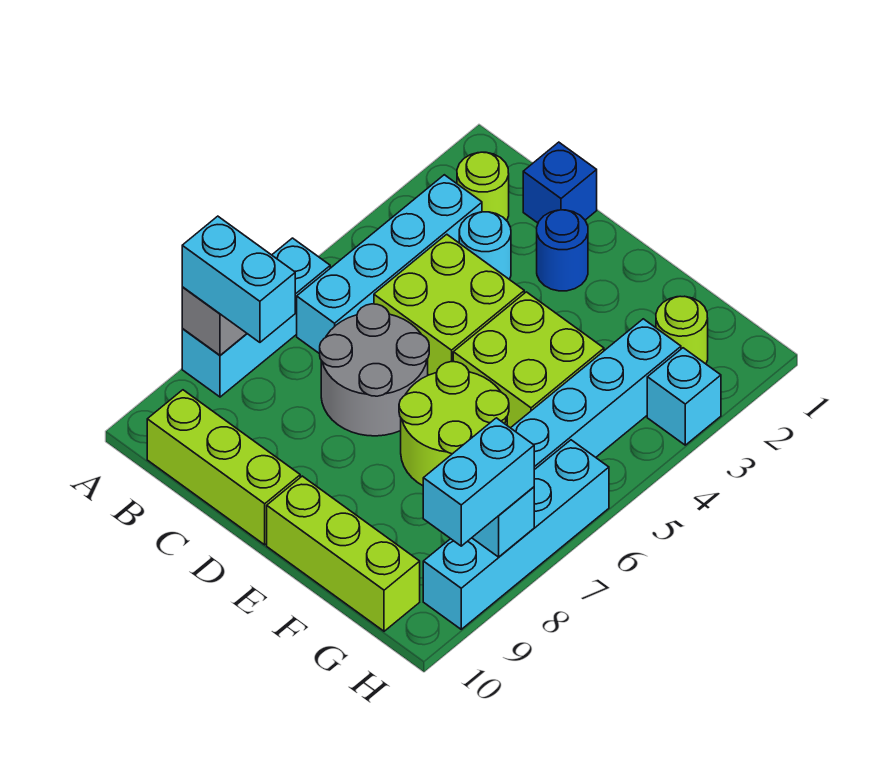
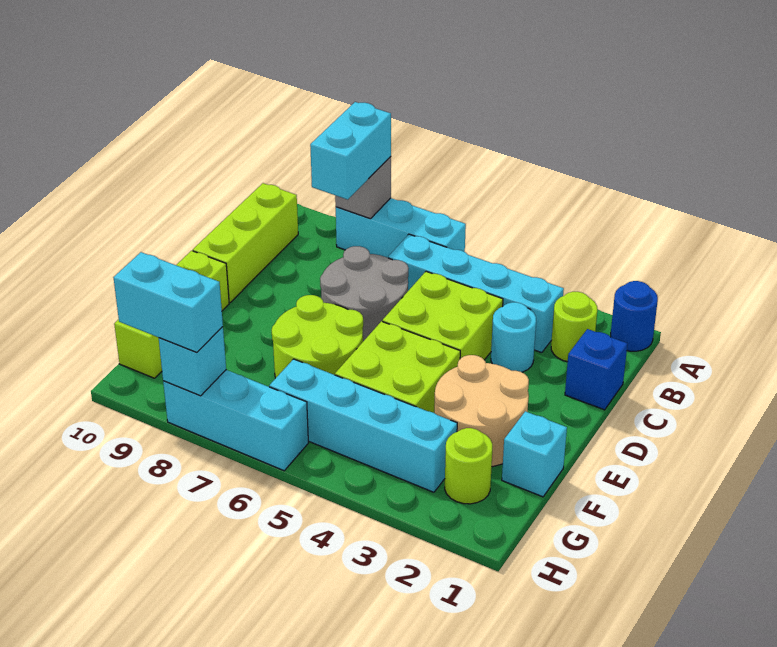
blue round brick D2 level 1 -> blue round brick A1 level 1
none -> tan round brick E2:F3 level 1
cyan brick H3 level 1 -> cyan brick F1 level 1
cyan brick H6:H9 level 1 -> cyan brick H6:H8 level 1

